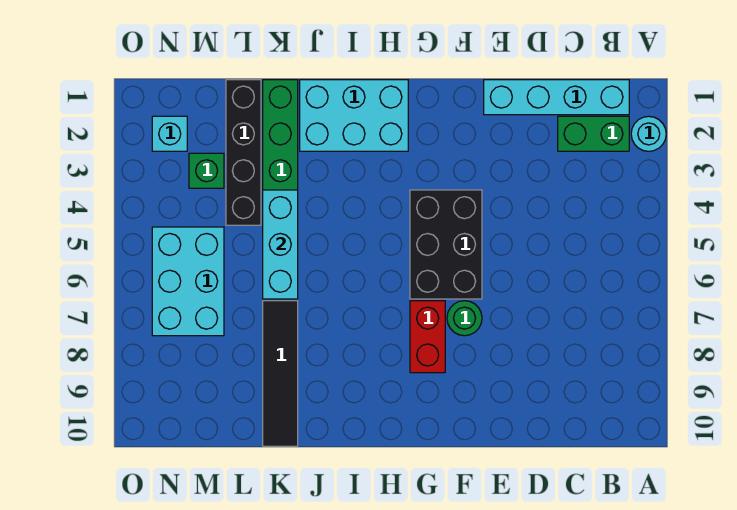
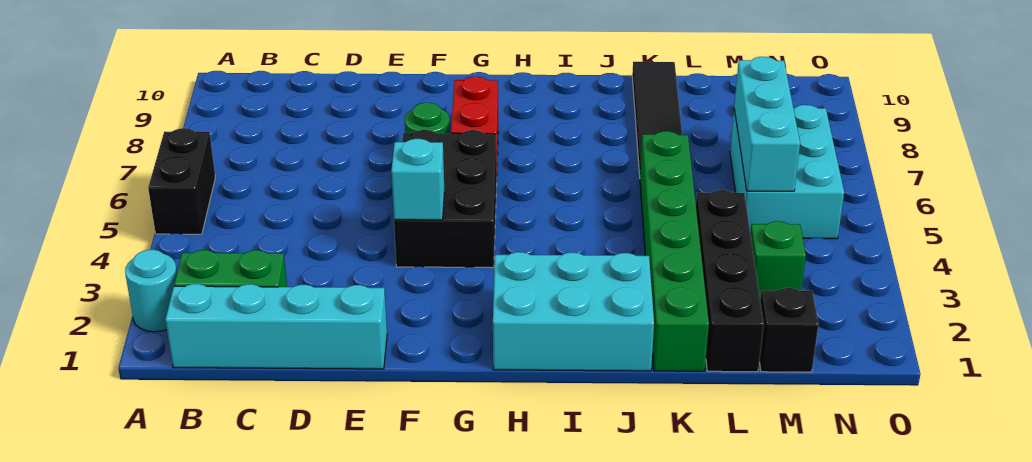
none -> black brick A5:A6 level 1
cyan brick K4:K6 level 2 -> cyan brick M5:M7 level 2
none -> black brick M1 level 1
cyan brick N2 level 1 -> cyan brick F4 level 2

